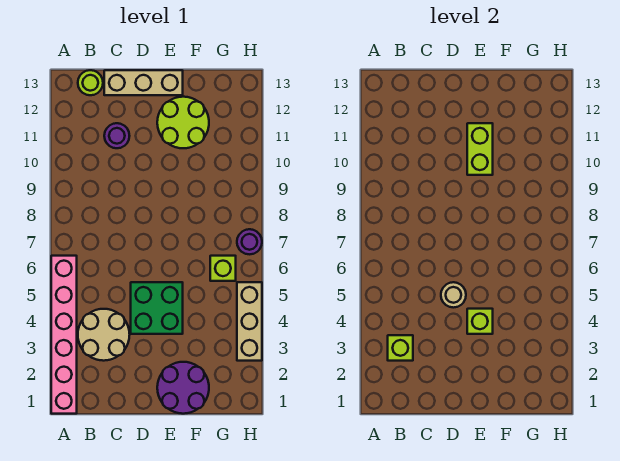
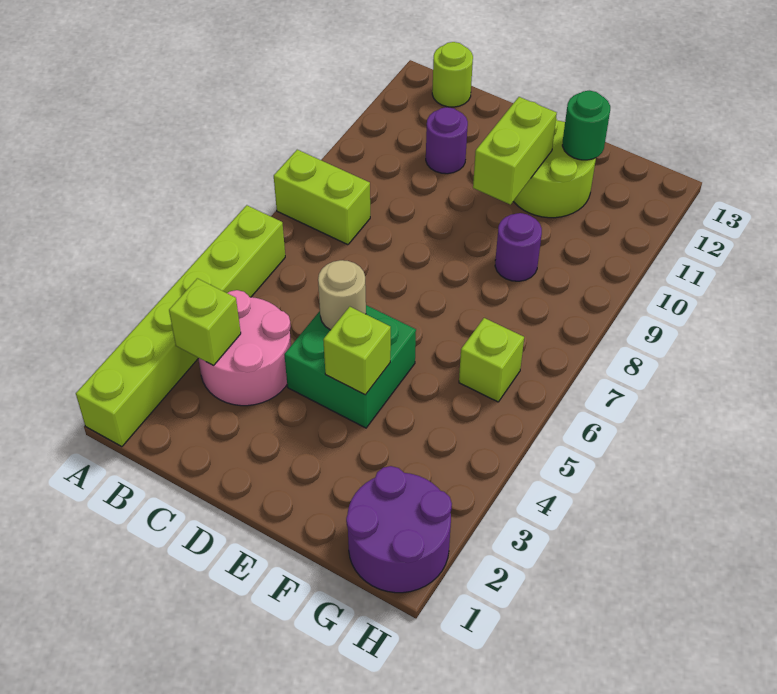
pink brick A1:A6 level 1 -> lime brick A1:A6 level 1
none -> lime brick A8:B8 level 1
tan round brick B3:C4 level 1 -> pink round brick B3:C4 level 1
tan brick C13:E13 level 1 -> none
purple round brick E1:F2 level 1 -> purple round brick G1:H2 level 1
none -> green round brick F12 level 2
tan brick H3:H5 level 1 -> none
purple round brick H7 level 1 -> purple round brick F9 level 1

